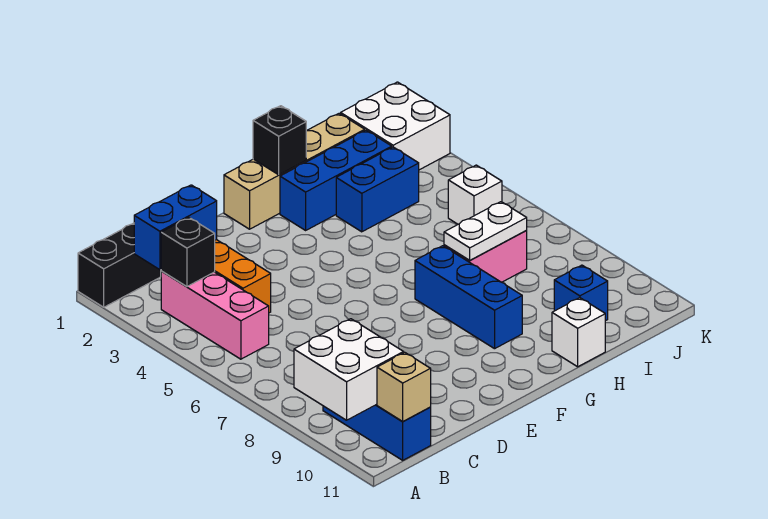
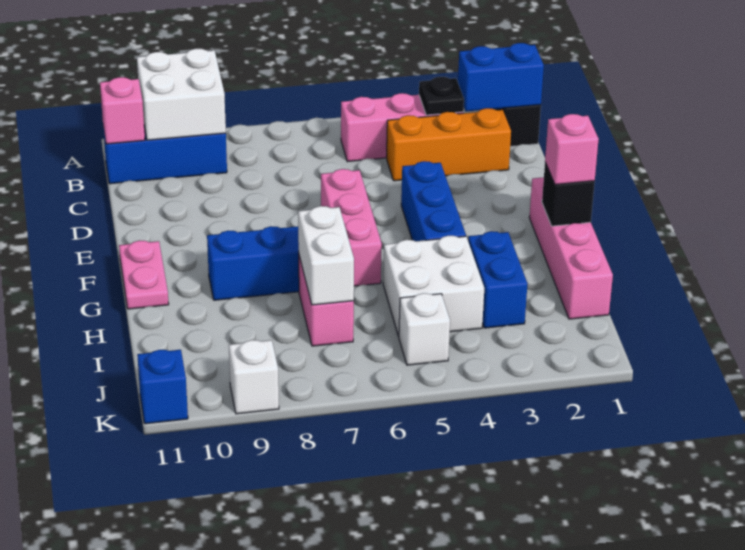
blue brick B2:C2 level 2 -> blue brick B1:B2 level 2
black brick B3 level 2 -> black plate B3 level 2
tan brick B11 level 2 -> pink brick B11 level 2
none -> pink brick E6:G6 level 1
tan brick F1:I1 level 1 -> pink brick F1:I1 level 1
none -> pink plate F11:G11 level 1
none -> pink brick G1 level 3
blue brick G2:I2 level 1 -> blue brick E4:G4 level 1
white plate H7:I7 level 2 -> white brick H7:I7 level 2
white brick H11 level 1 -> white brick K9 level 1
blue brick I10 level 1 -> blue brick K11 level 1
white brick J1:K2 level 1 -> white brick H4:I5 level 1

